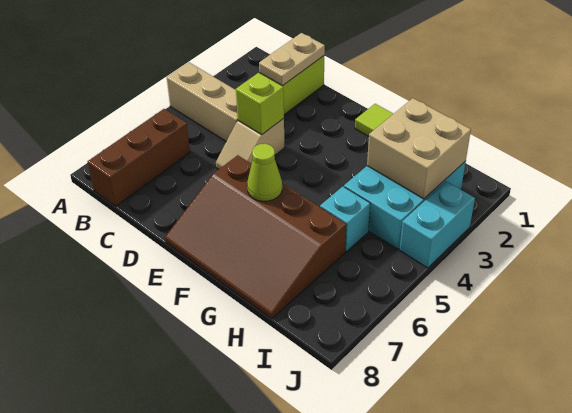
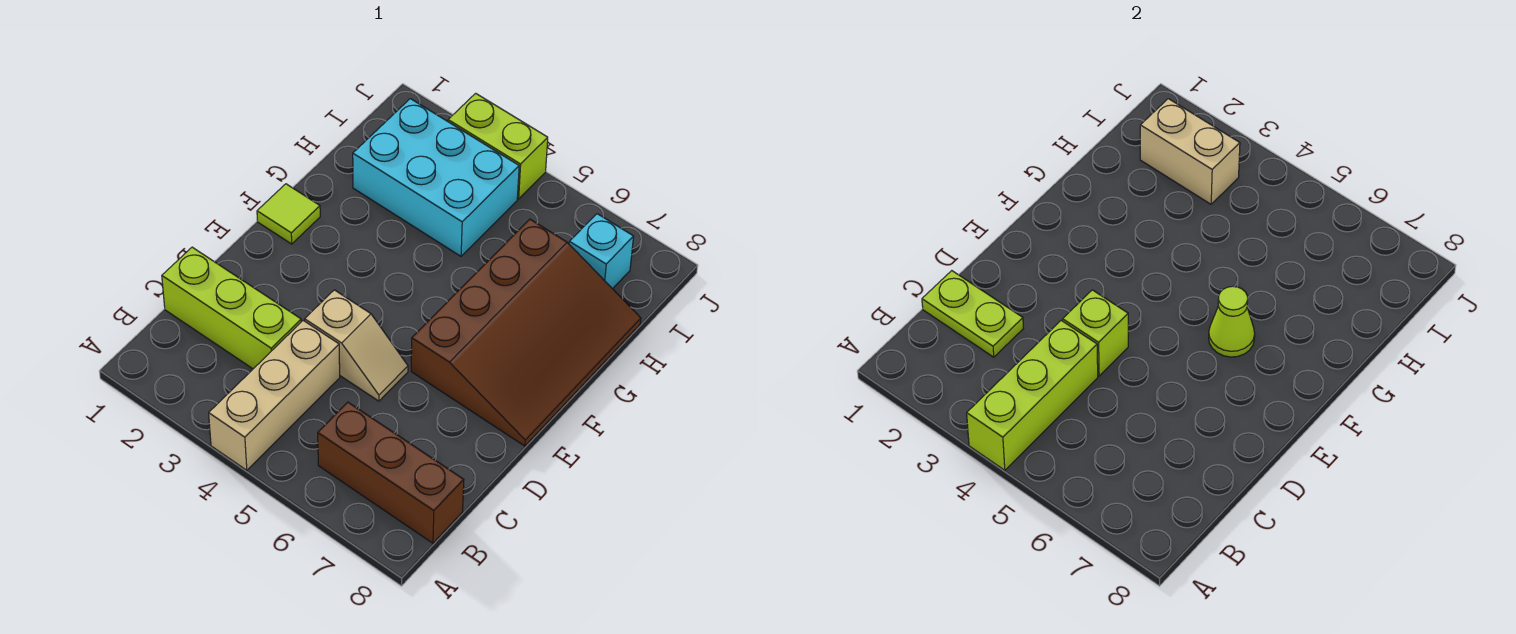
none -> lime brick A4:C4 level 2
tan plate C1:C2 level 2 -> lime plate C1:C2 level 2
tan brick H2:I3 level 2 -> tan brick I2:I3 level 2
cyan brick H5 level 1 -> cyan brick I7 level 1
cyan brick J3:J4 level 1 -> lime brick J3:J4 level 1

